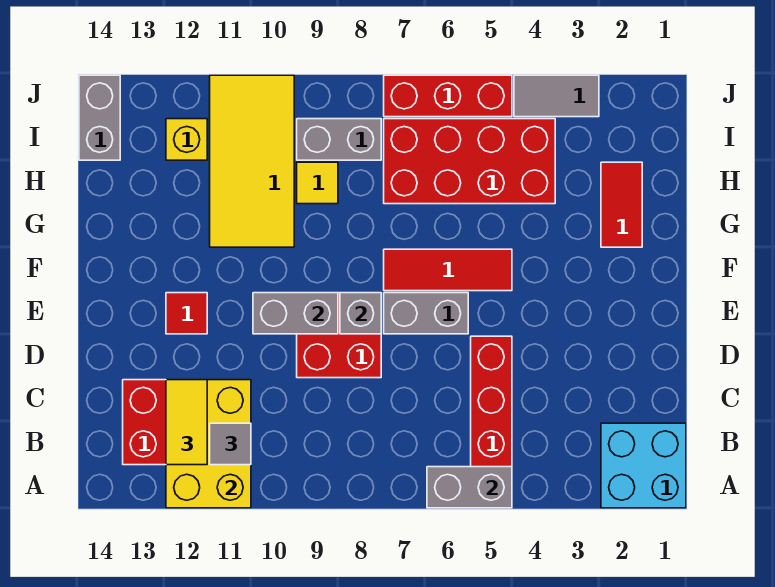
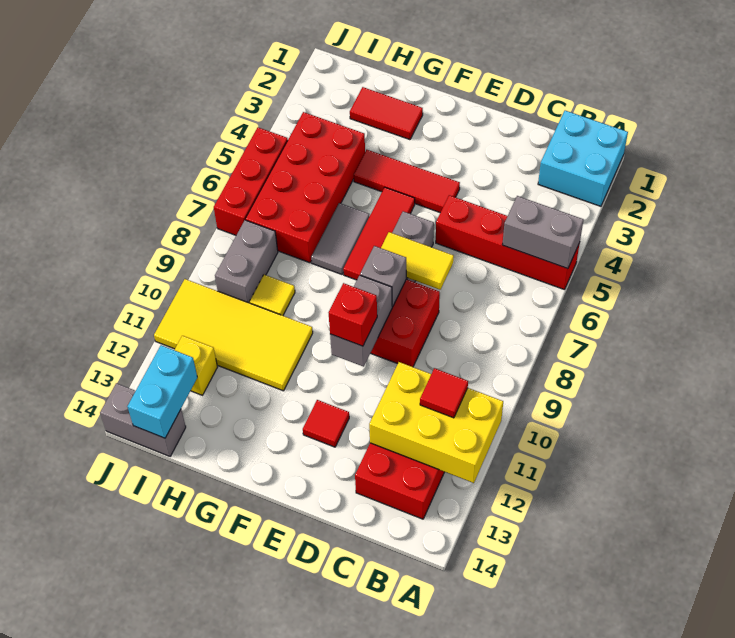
grey brick A5:A6 level 2 -> grey brick A5:B5 level 2
grey tile B11 level 3 -> red tile B11 level 3
yellow tile B12:C12 level 3 -> yellow tile D7:E7 level 2
none -> red tile E4:G4 level 1
none -> red brick E10 level 3
none -> cyan brick I13:I14 level 2
grey tile J3:J4 level 1 -> grey tile G6:G7 level 1

